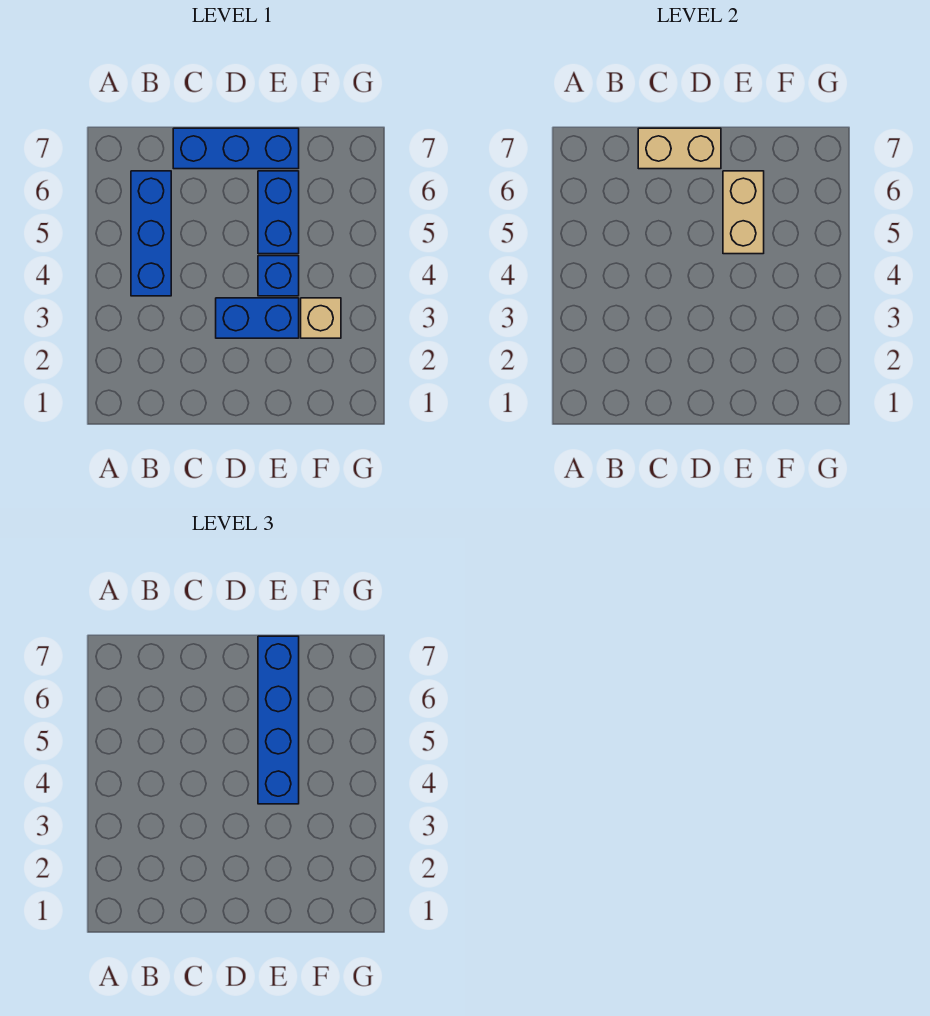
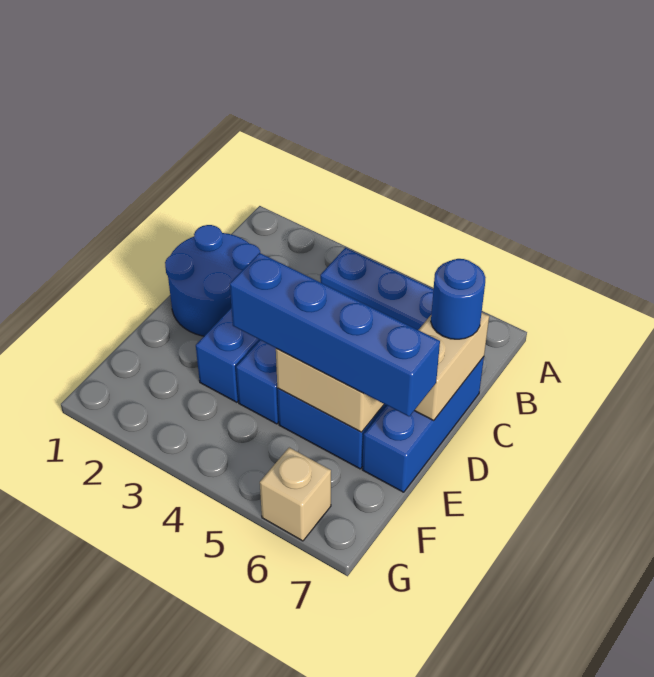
none -> blue round brick C1:D2 level 1
none -> blue round brick C7 level 3
tan brick F3 level 1 -> tan brick G6 level 1

